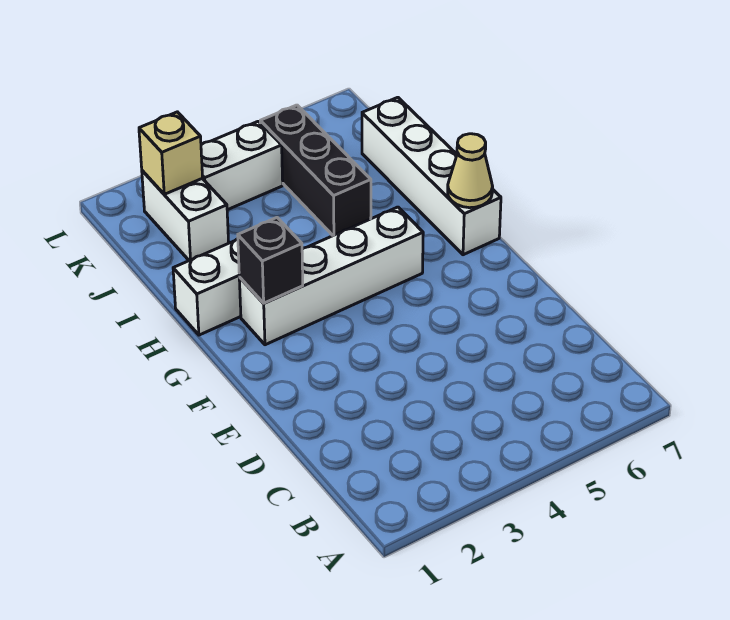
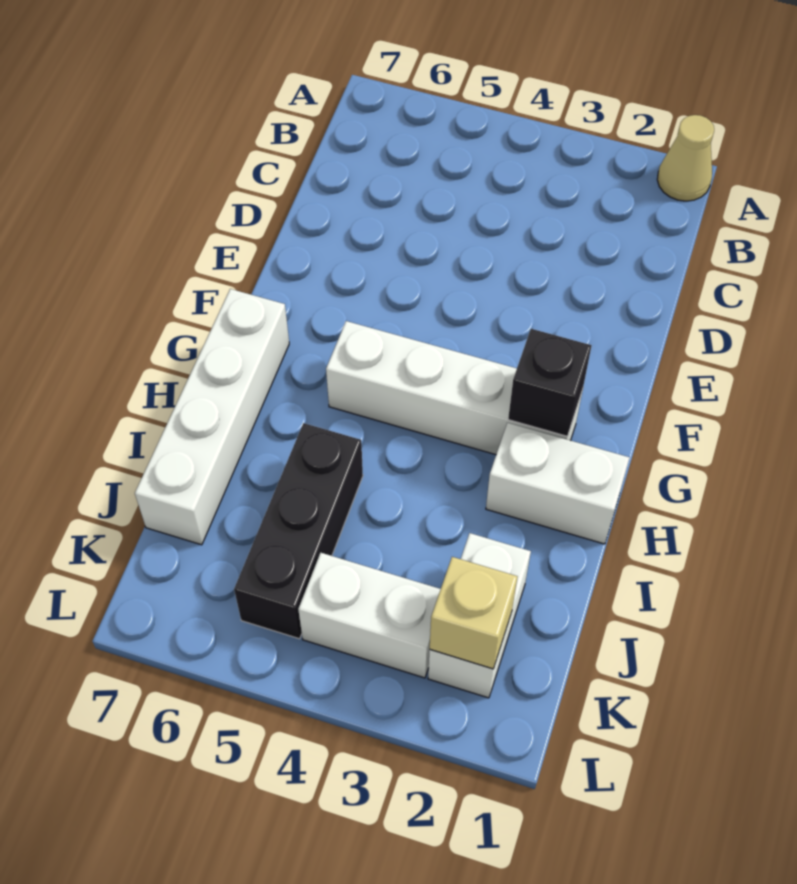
tan cone G7 level 2 -> tan cone A1 level 1

